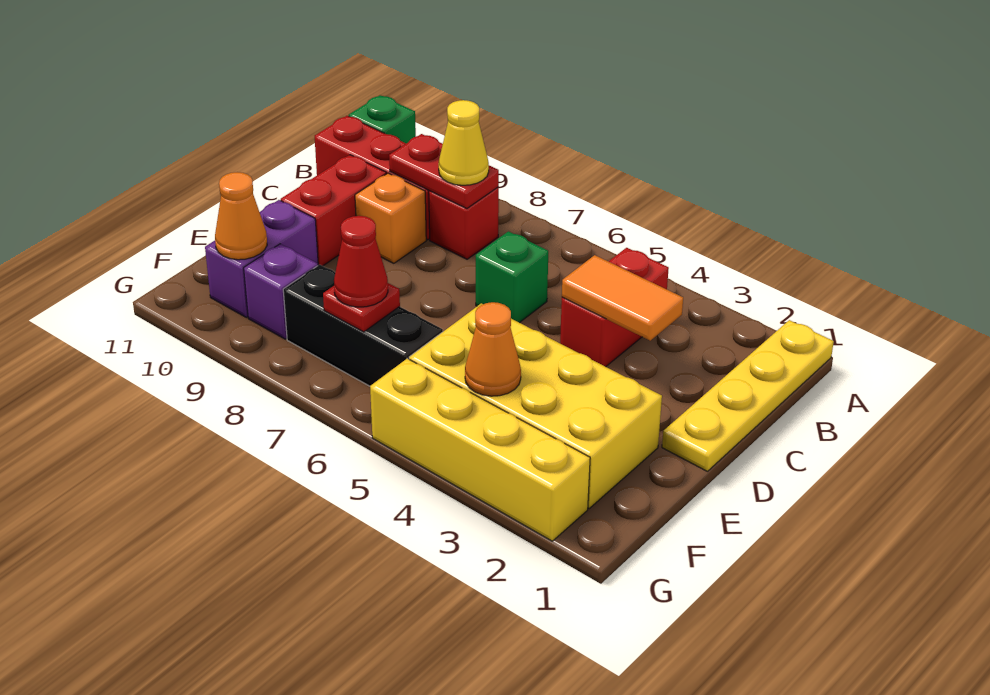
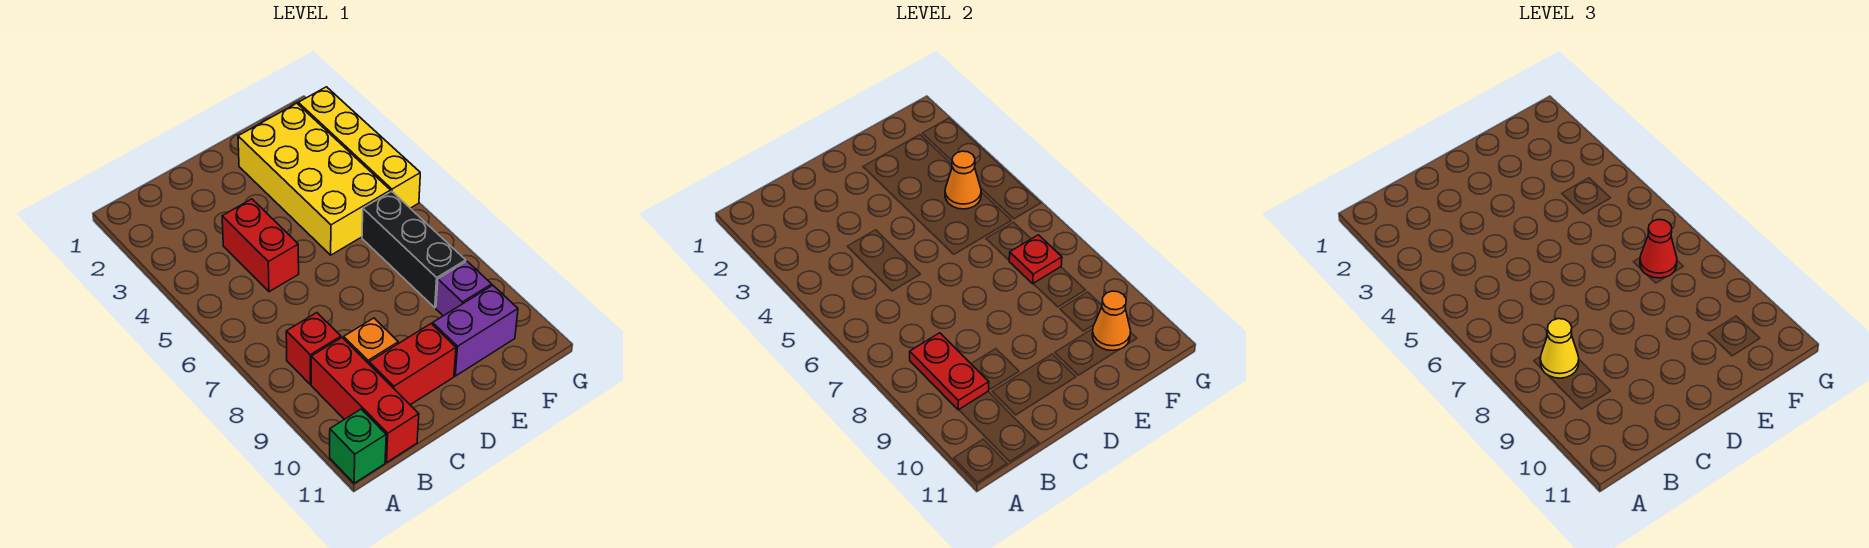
yellow plate A1:D1 level 1 -> none
red brick B4:C4 level 1 -> red brick C4:C5 level 1
orange tile C3:C4 level 2 -> none
green brick C6 level 1 -> none

